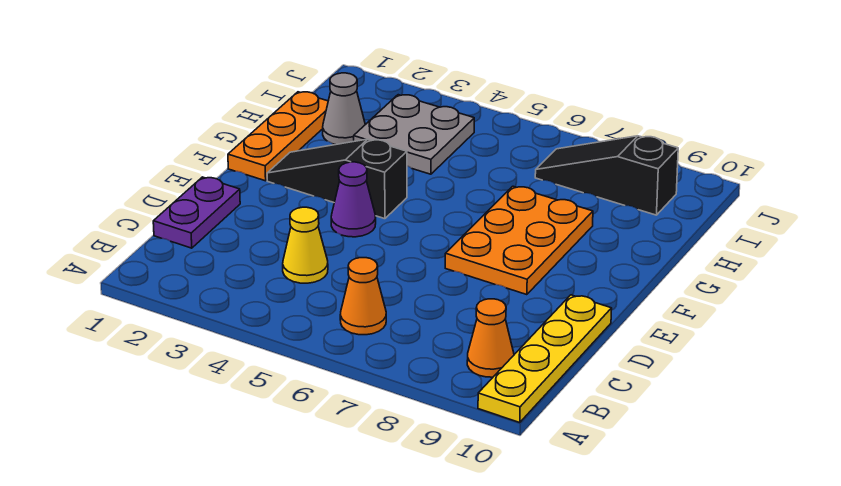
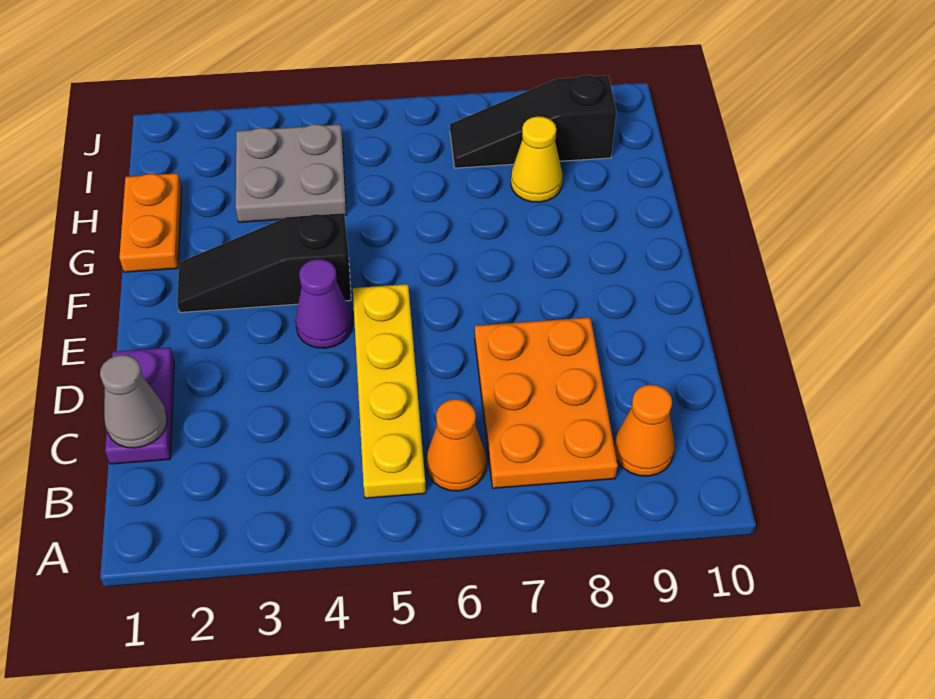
yellow plate A10:D10 level 1 -> yellow plate B5:E5 level 1
yellow cone C4 level 1 -> yellow cone H8 level 1
orange plate E7:G8 level 1 -> orange plate B7:D8 level 1
orange plate F1:H1 level 1 -> orange plate G1:H1 level 1
grey cone H2 level 1 -> grey cone C1 level 2

